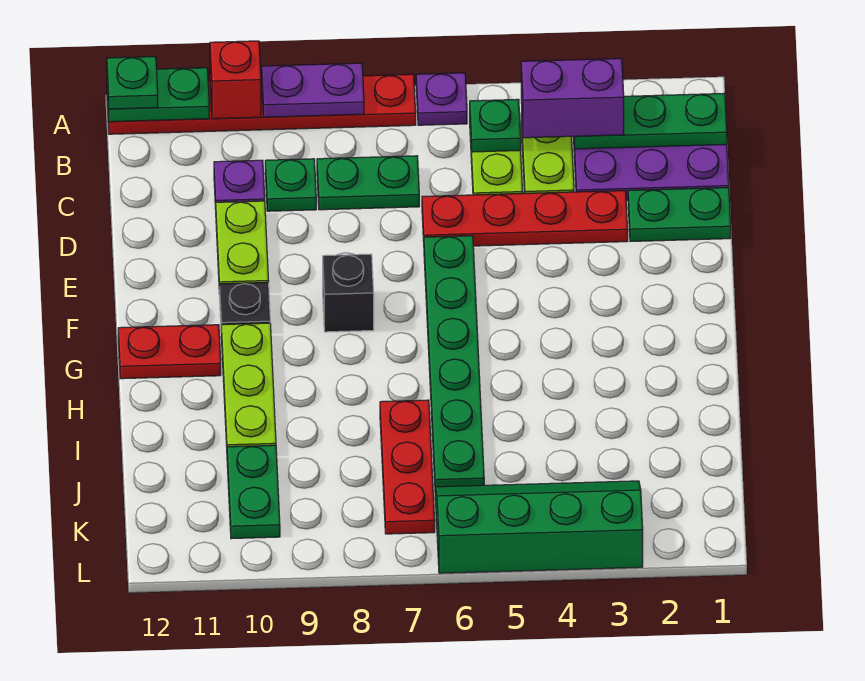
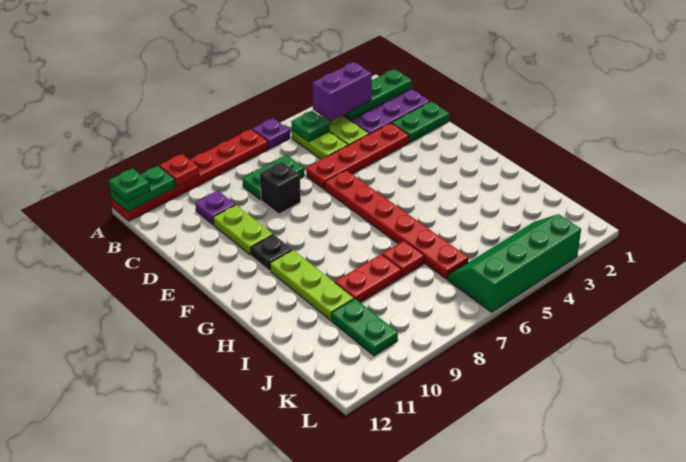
purple plate A8:A9 level 2 -> none
red brick A10 level 2 -> red plate A10 level 2
green plate C9 level 1 -> none
green plate E6:J6 level 1 -> red plate E6:J6 level 1
black brick F8 level 1 -> black brick D8 level 1
red plate G11:G12 level 1 -> red plate I8:I9 level 1
red plate I7:K7 level 1 -> red plate I7 level 1

